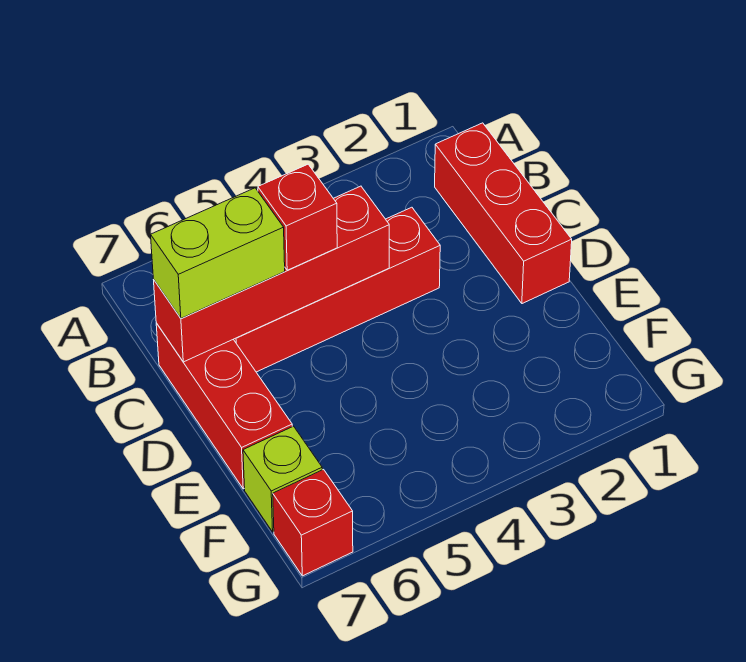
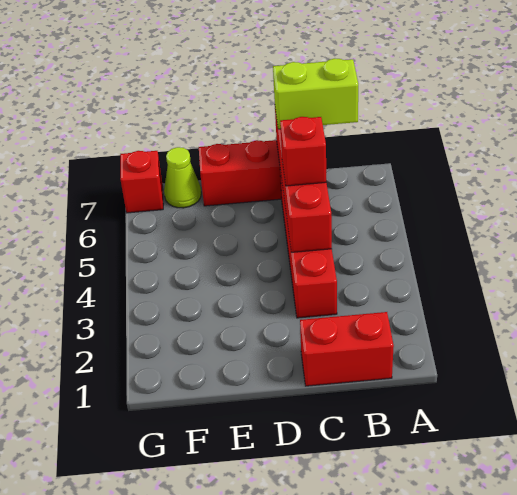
red brick B1:D1 level 1 -> red brick B1:C1 level 1
lime brick C6:C7 level 3 -> lime brick B7:C7 level 3
lime brick F7 level 1 -> lime cone F7 level 1

